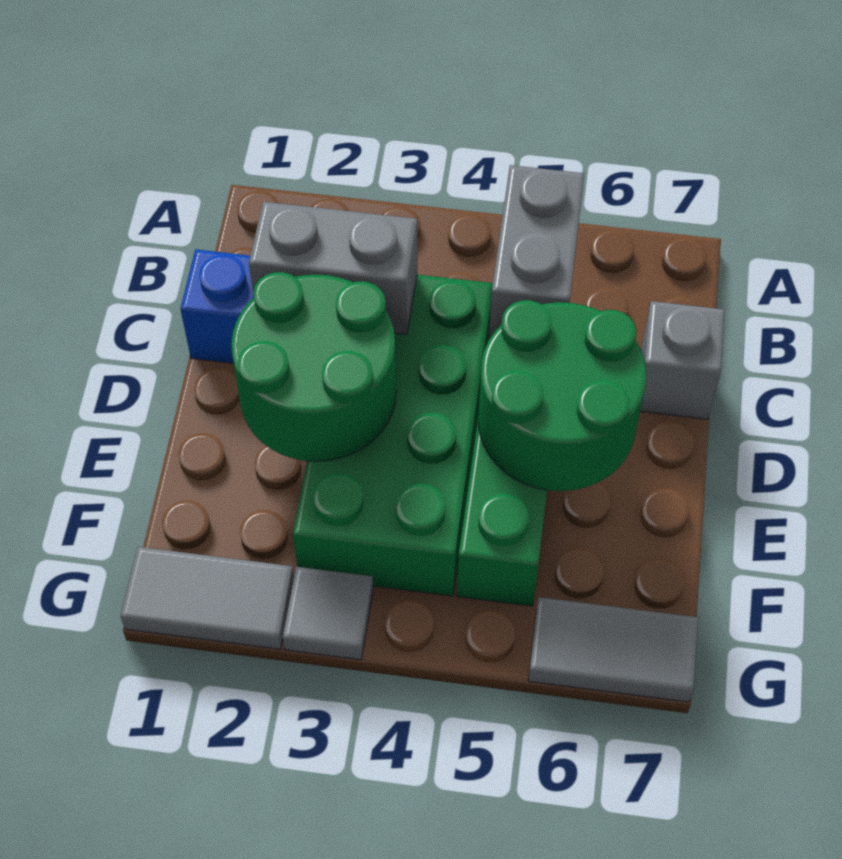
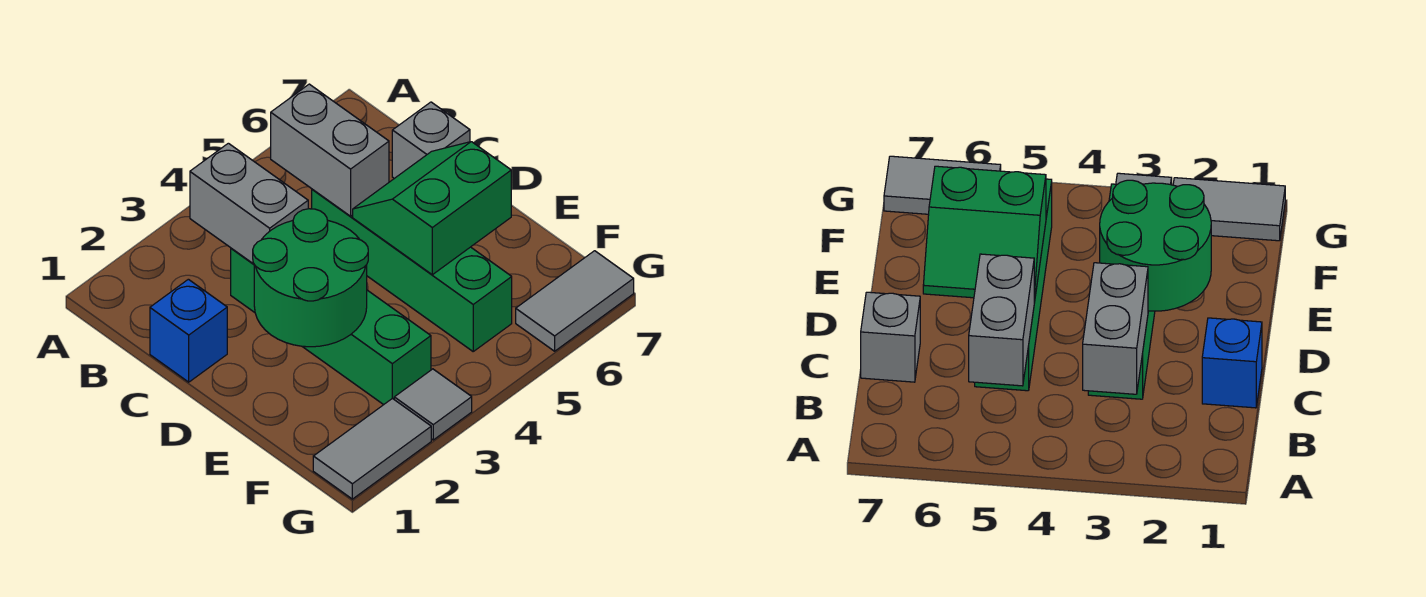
grey brick C2:C3 level 2 -> grey brick B3:C3 level 2
green brick C3:F4 level 1 -> green brick C3:F3 level 1
green round brick D5:E6 level 2 -> green slope D5:E6 level 2 top E

